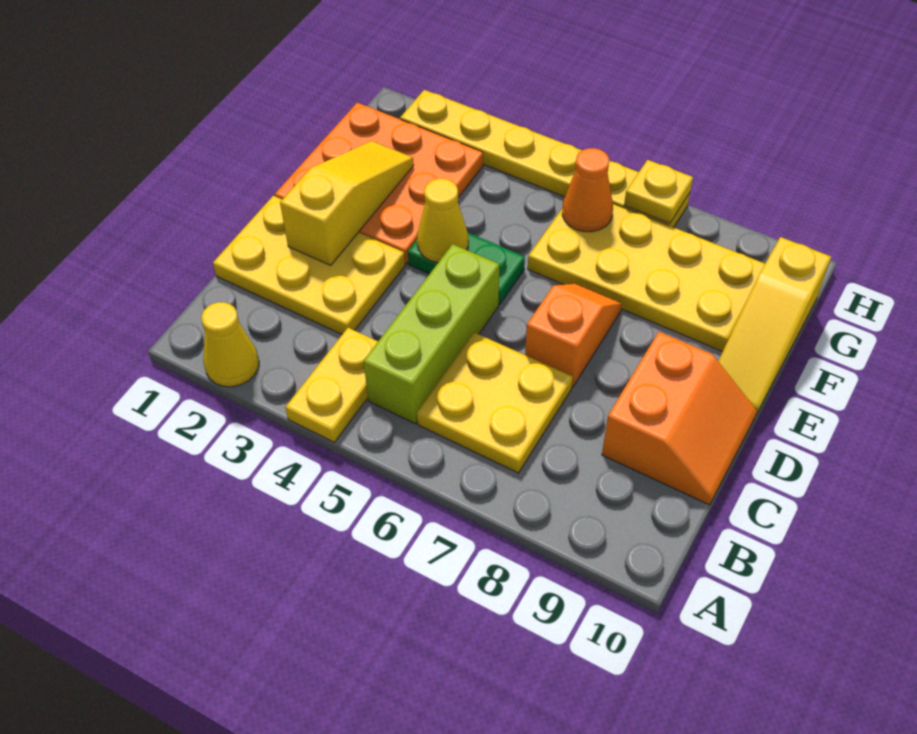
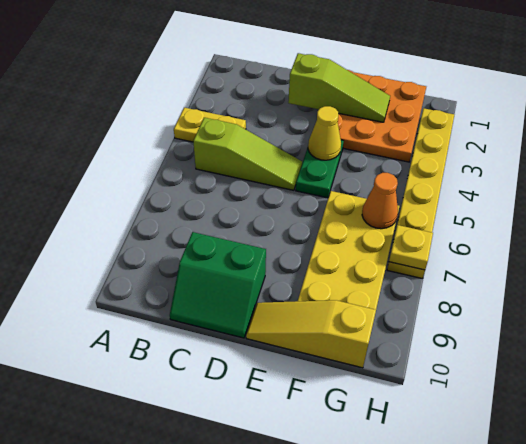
yellow cone A2 level 1 -> none
lime brick B5:D5 level 1 -> lime slope B5:D5 level 1 top B
yellow plate B6:C7 level 1 -> none
yellow plate C1:D3 level 1 -> none
orange slope C9:D10 level 1 top 9 -> green slope C9:D10 level 1 top 9
yellow slope D2:F2 level 2 top D -> lime slope D2:F2 level 2 top D
orange slope D7:E7 level 1 top D -> none

